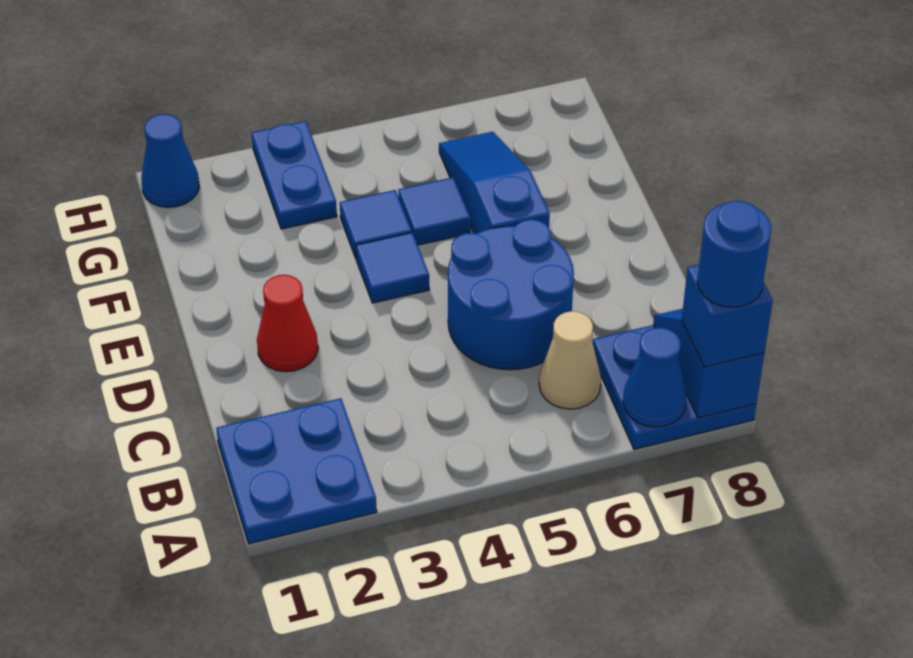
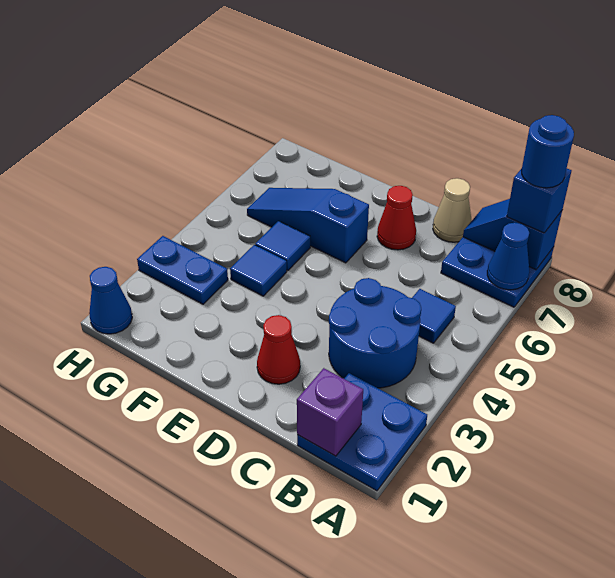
none -> purple brick B1 level 2
tan cone B6 level 1 -> tan cone C8 level 1
blue round brick C5:D6 level 1 -> blue round brick B3:C4 level 1
none -> red cone D7 level 1
blue tile E4 level 1 -> blue tile B5 level 1

